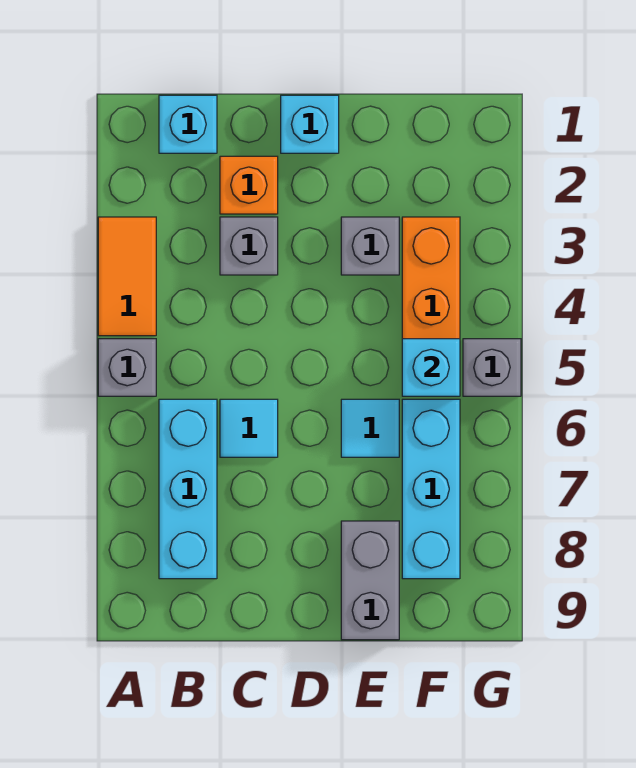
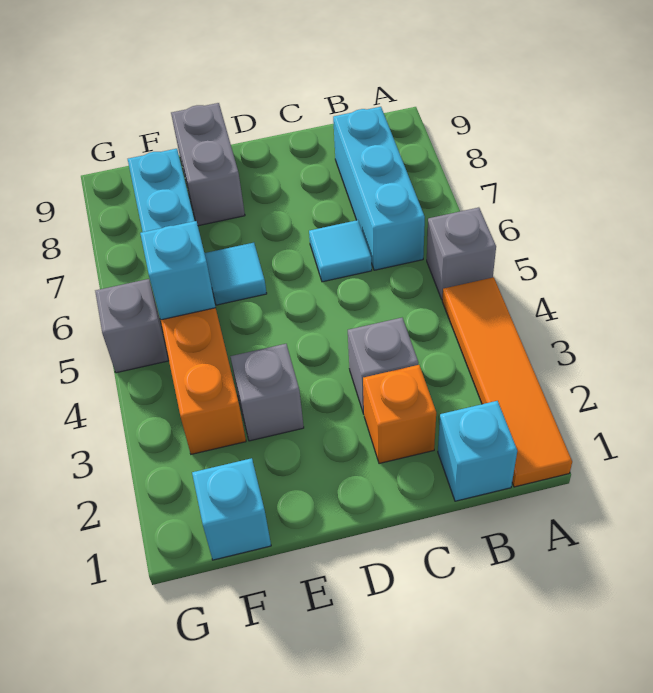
orange tile A3:A4 level 1 -> orange tile A1:A4 level 1
cyan brick D1 level 1 -> cyan brick F1 level 1

